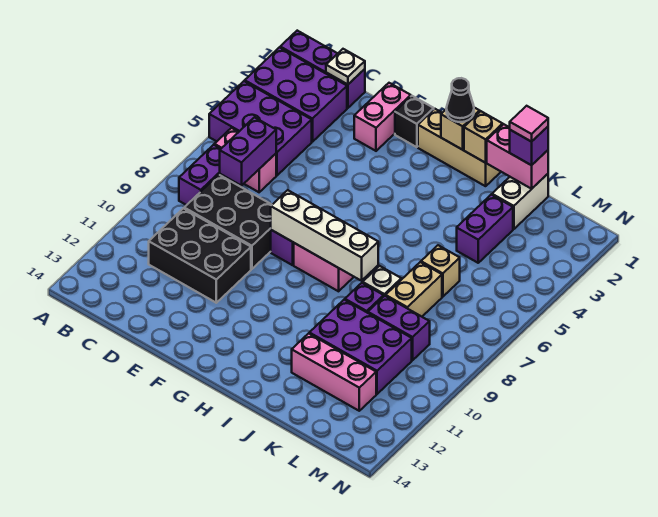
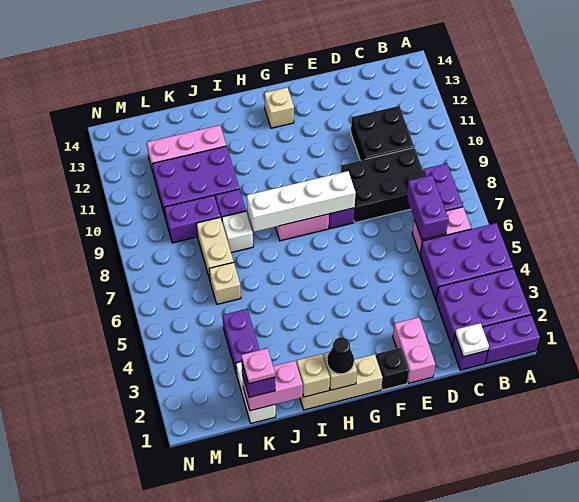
black brick C10:E11 level 1 -> black brick C10:D11 level 1
none -> tan brick G13 level 1
pink tile K1 level 4 -> pink plate K1 level 4

